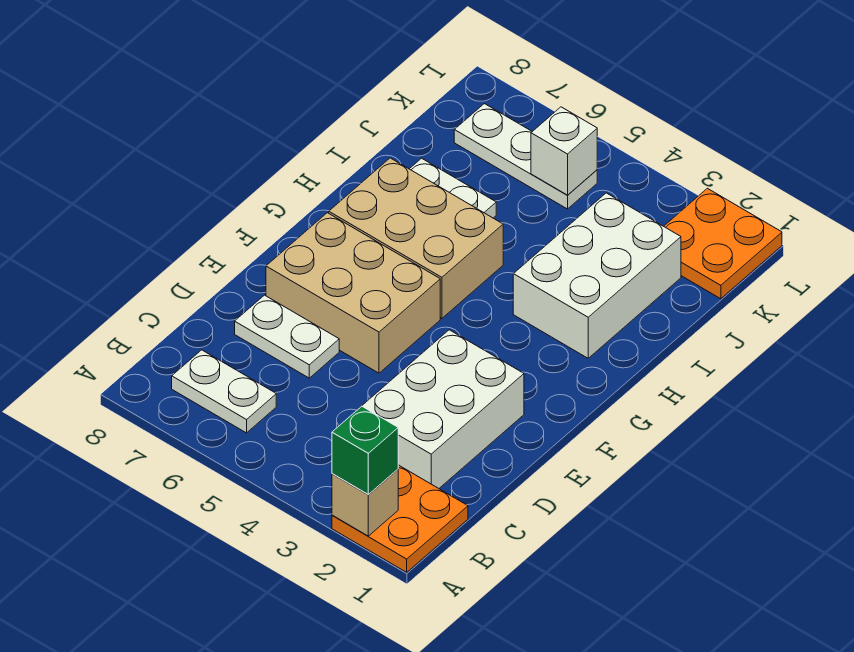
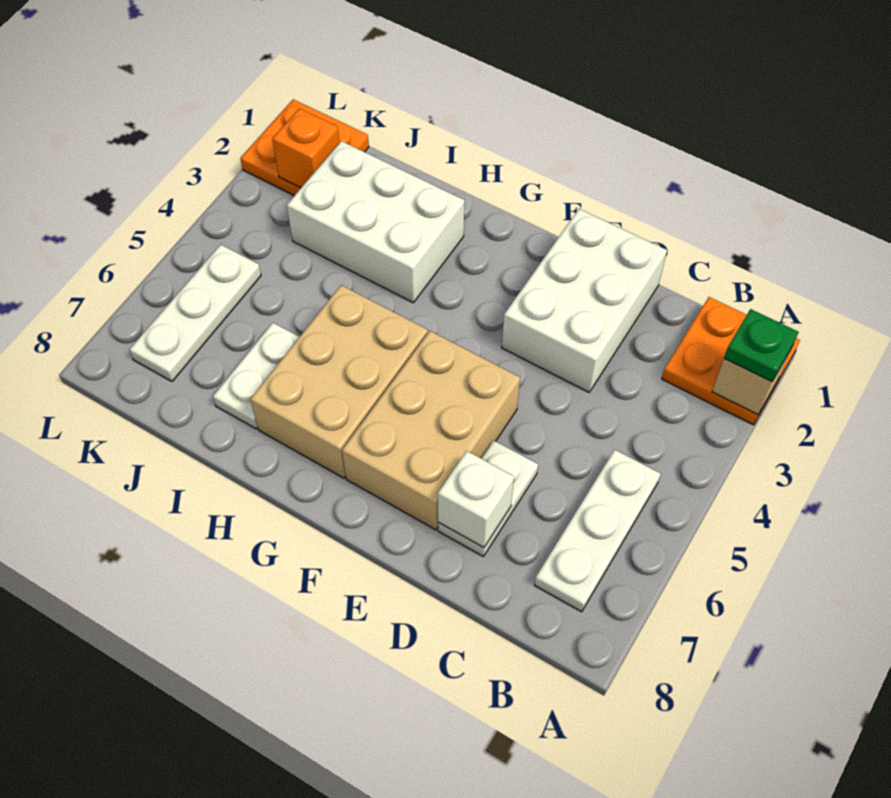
green brick A2 level 3 -> green plate A2 level 3
white plate B6:B7 level 1 -> white plate B5:B7 level 1
white brick C2:E3 level 1 -> white brick D1:E3 level 1
none -> orange brick K2 level 2
white brick K5 level 2 -> white brick D7 level 2

